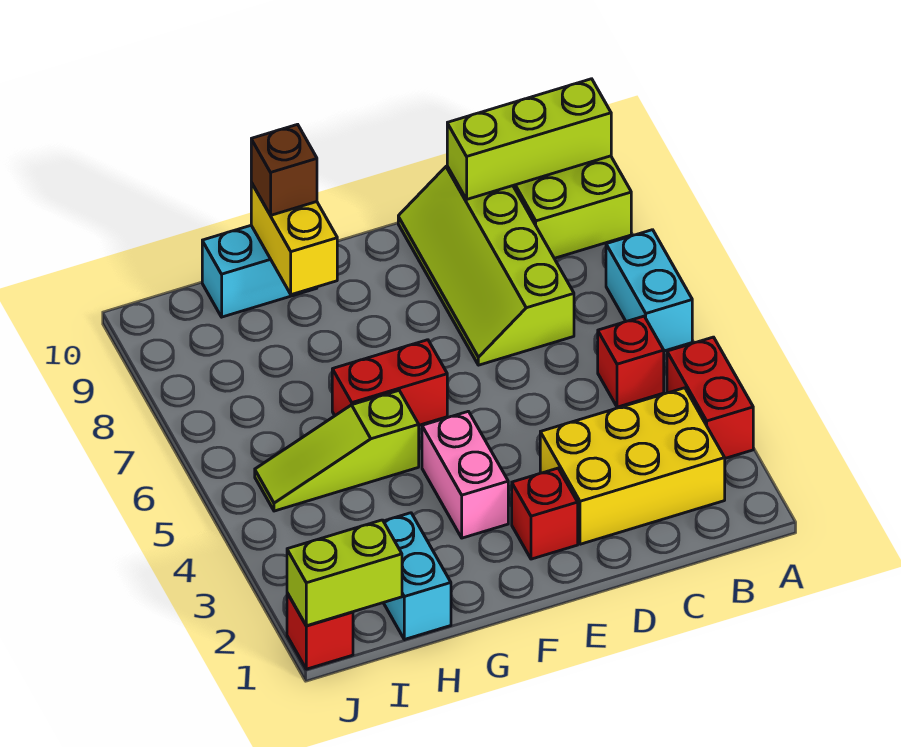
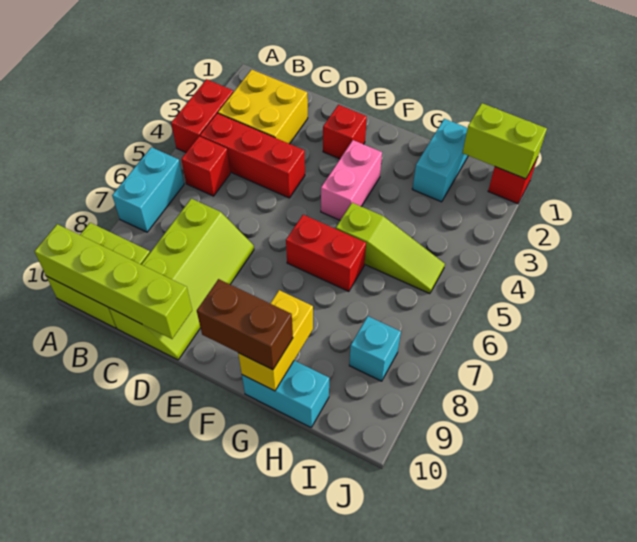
lime brick A10:C10 level 2 -> lime brick A10:D10 level 2
yellow brick B2:D3 level 1 -> yellow brick B2:C3 level 1
none -> red brick B4:D4 level 1
brown brick G10 level 3 -> brown brick F10:G10 level 3
none -> cyan brick I8 level 1

